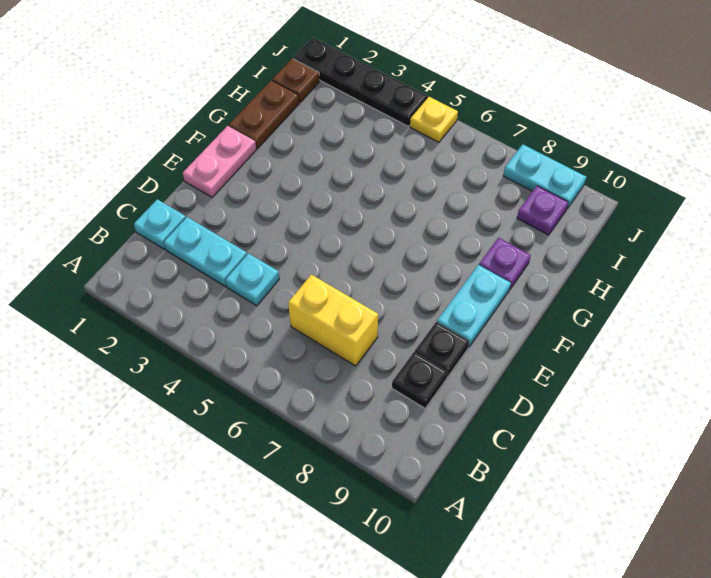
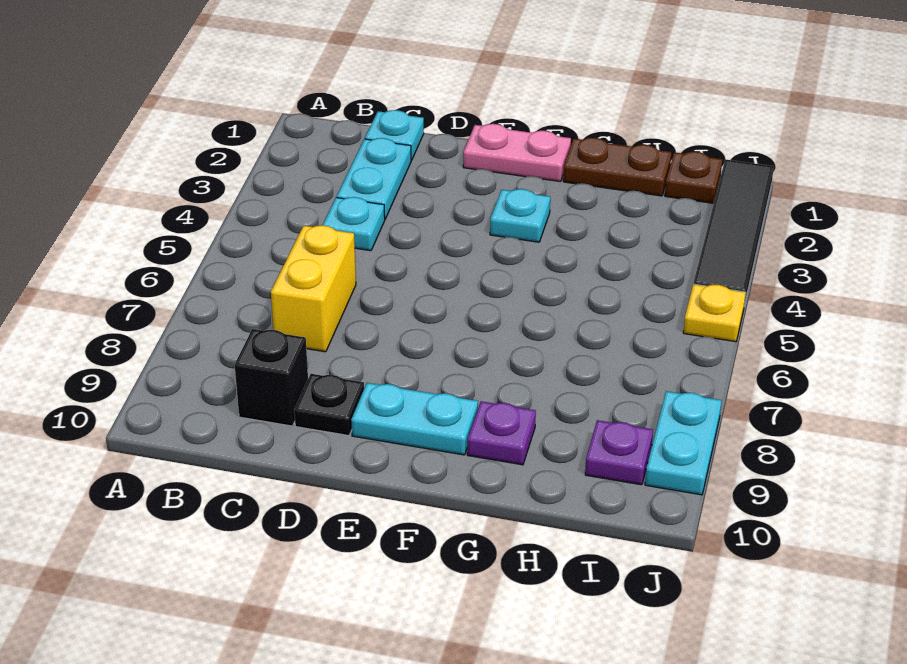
black plate C9 level 1 -> black brick C9 level 1
none -> cyan plate F3 level 1
black plate J1:J4 level 1 -> black tile J1:J4 level 1

